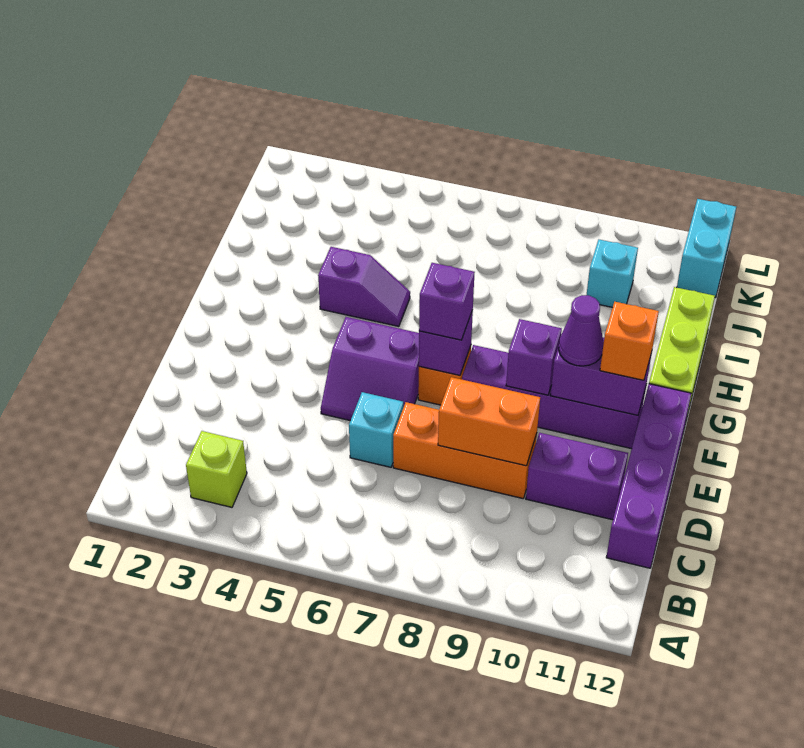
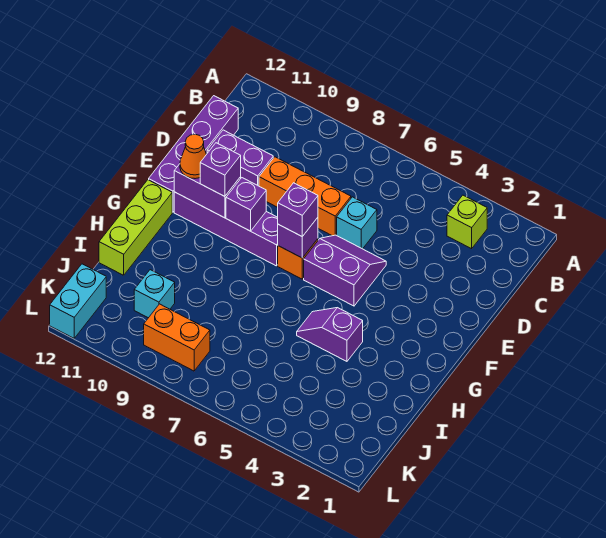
orange brick D8:D9 level 2 -> orange brick K8:K9 level 1
purple cone F10 level 3 -> purple brick F10 level 3
orange brick F11 level 3 -> orange cone F11 level 3

